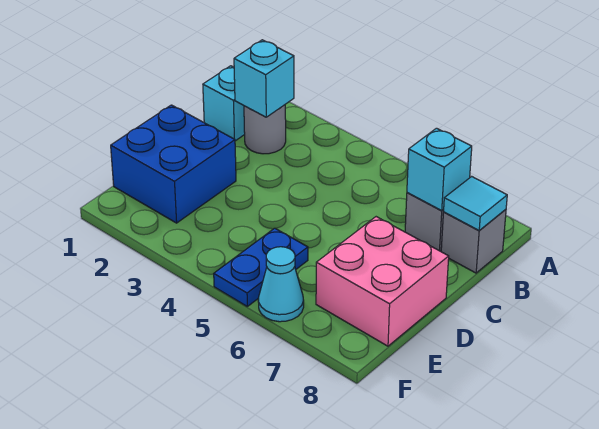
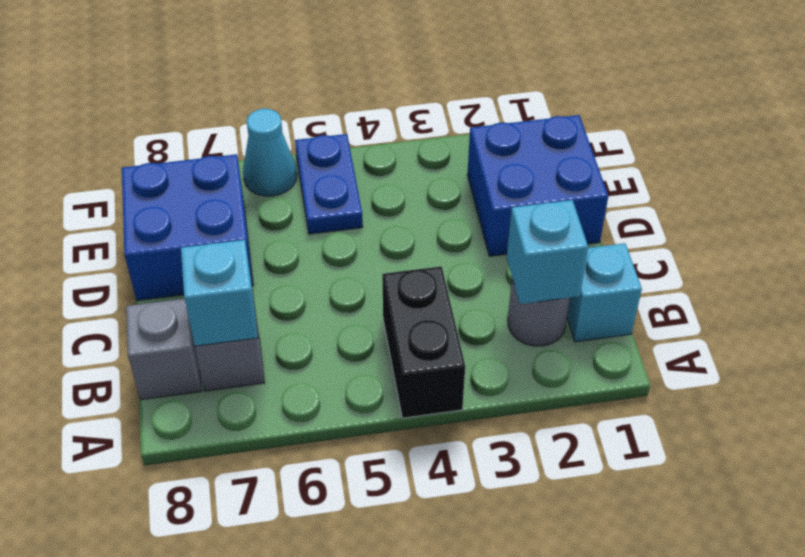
none -> black brick A4:B4 level 1
cyan tile B8 level 2 -> none
pink brick D7:E8 level 1 -> blue brick D7:E8 level 1

